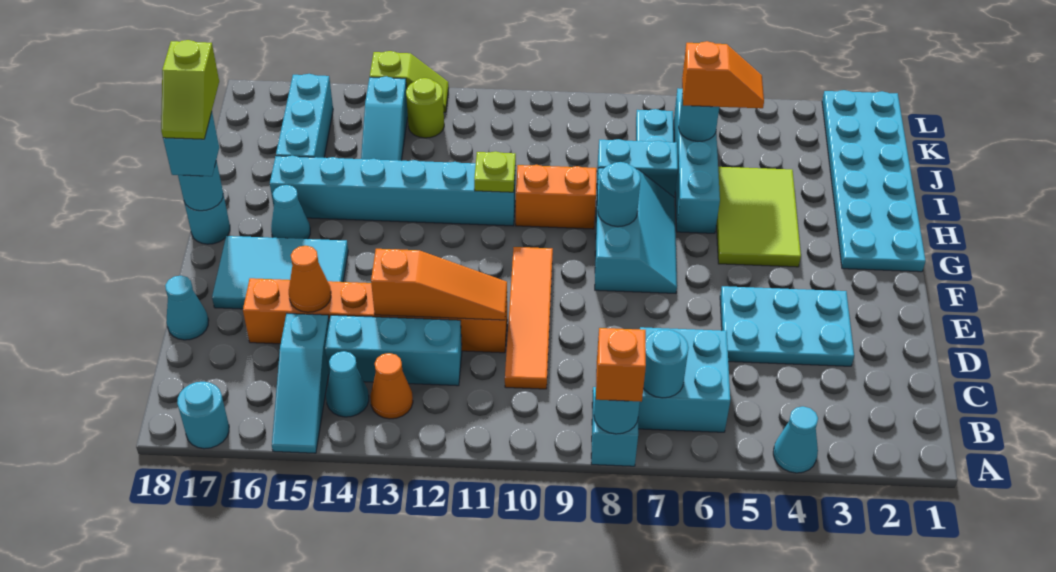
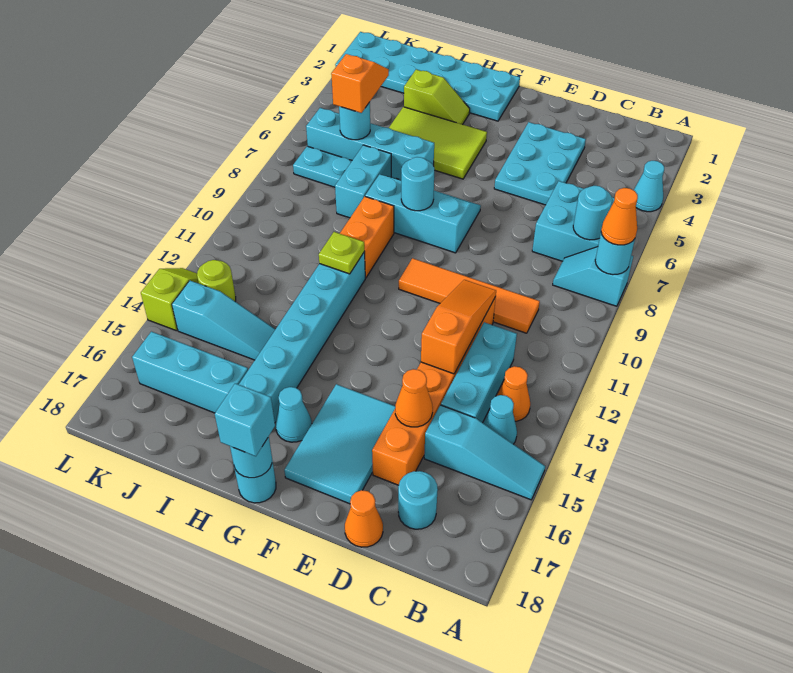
orange brick A8 level 3 -> orange cone A8 level 3
cyan round brick A17 level 1 -> cyan round brick C17 level 1
cyan cone D18 level 1 -> orange cone D18 level 1
lime slope G18:H18 level 4 top H -> lime slope H3:I3 level 1 top I

